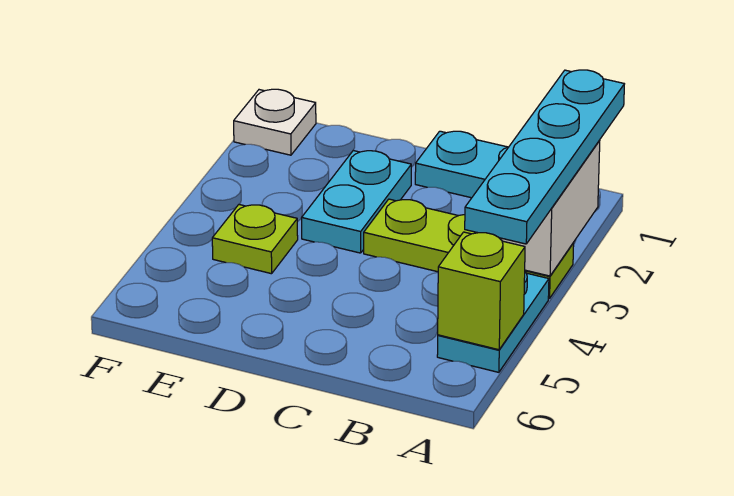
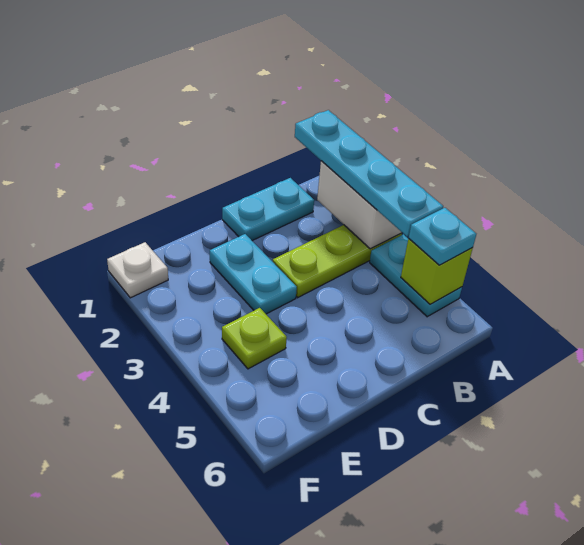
none -> cyan plate A5 level 3

